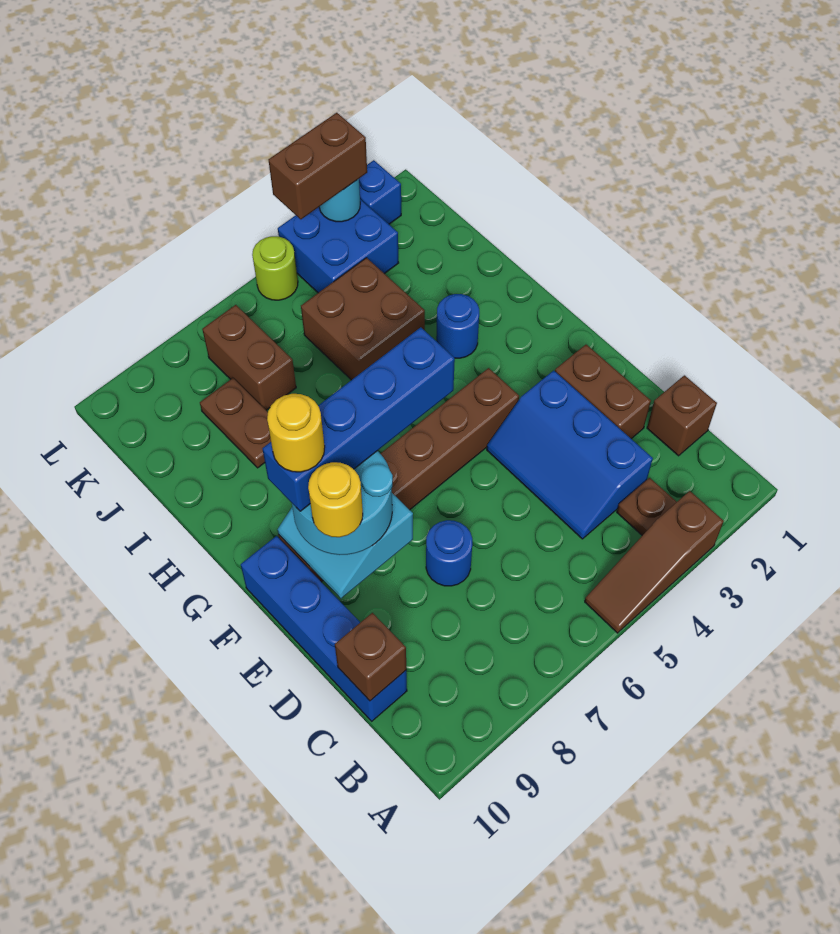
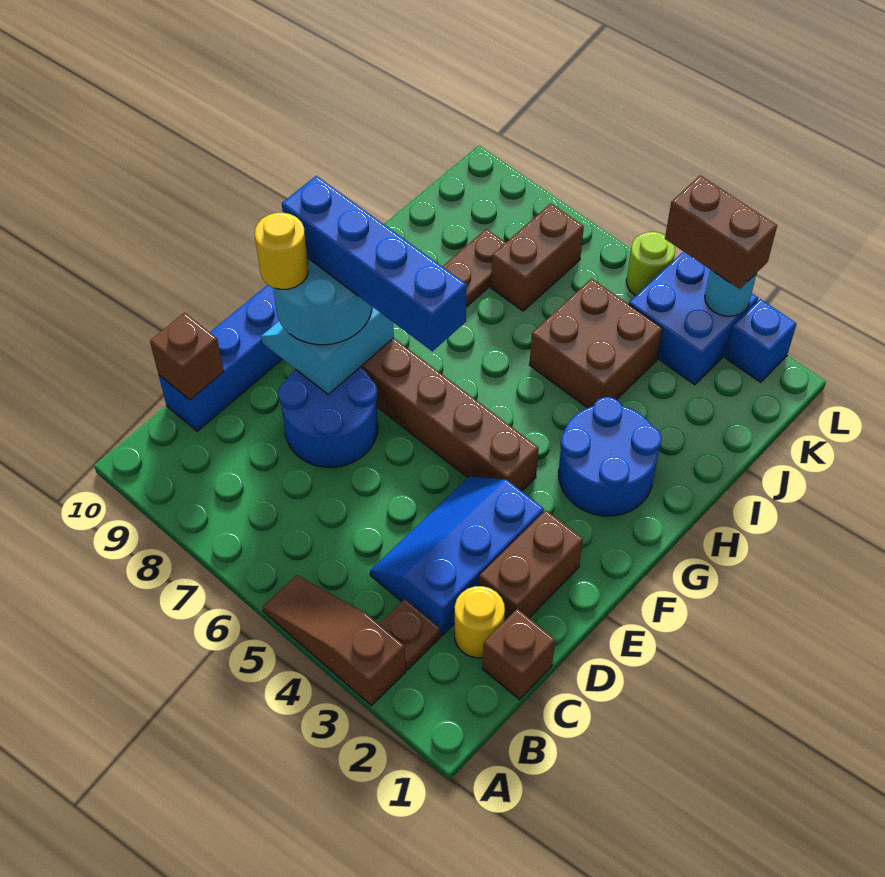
blue round brick D7 level 1 -> blue round brick D7:E8 level 1
yellow round brick F9 level 5 -> yellow round brick C2 level 1
blue round brick H3 level 1 -> blue round brick G2:H3 level 1

